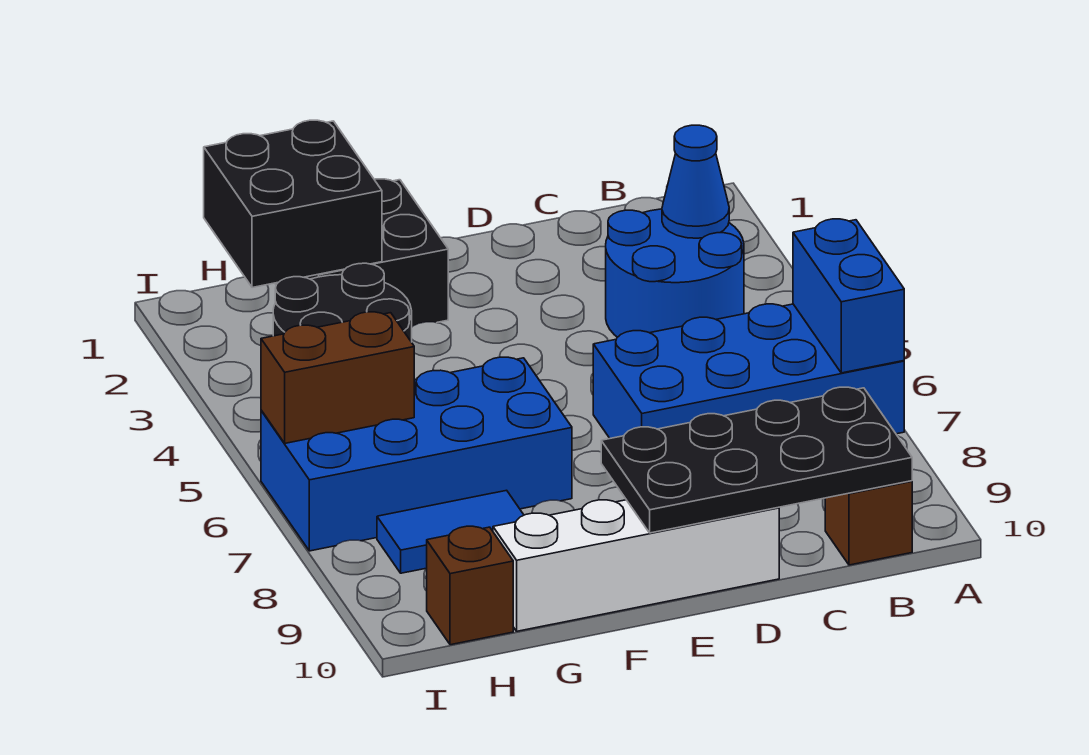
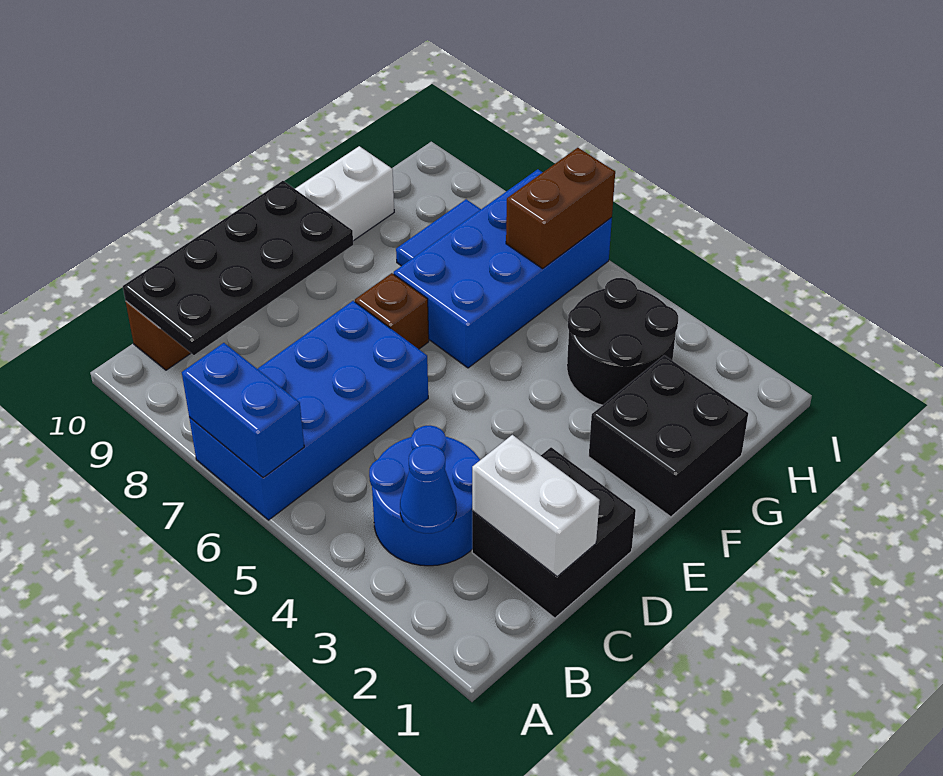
none -> white brick C1:C2 level 2
black brick G1:H2 level 2 -> black brick C1:D2 level 1
brown brick H10 level 1 -> brown brick E7 level 1

